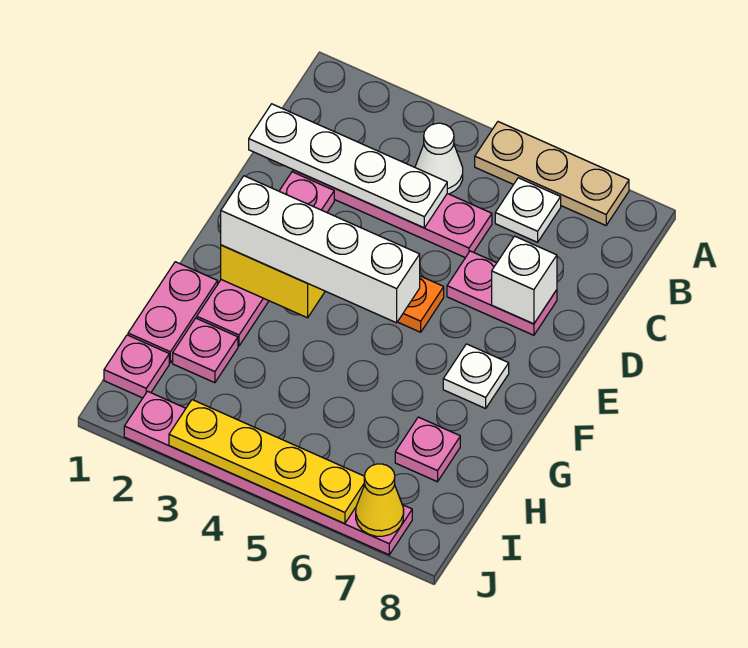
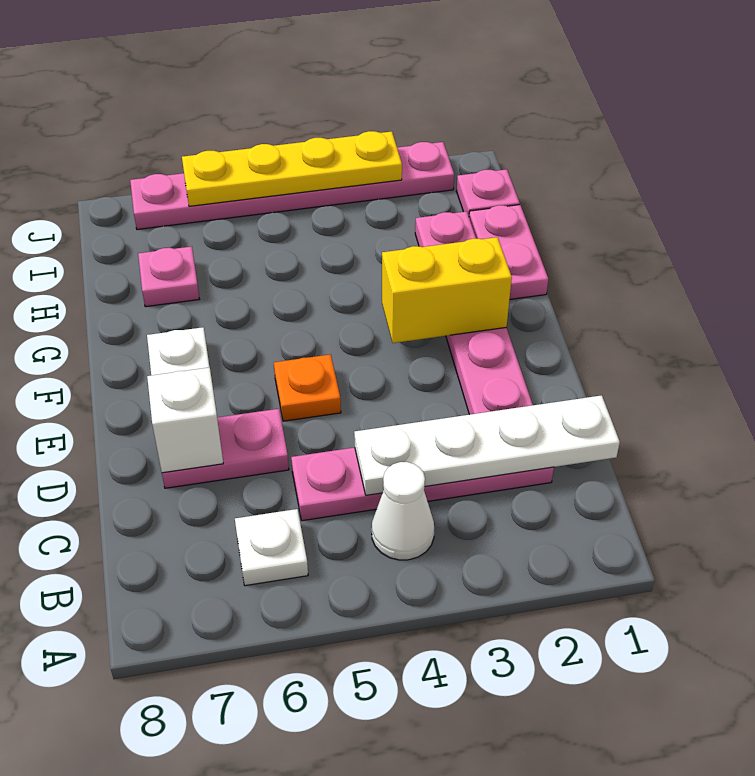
tan plate A5:A7 level 1 -> none
white brick F2:F5 level 3 -> none
yellow cone J7 level 2 -> none

